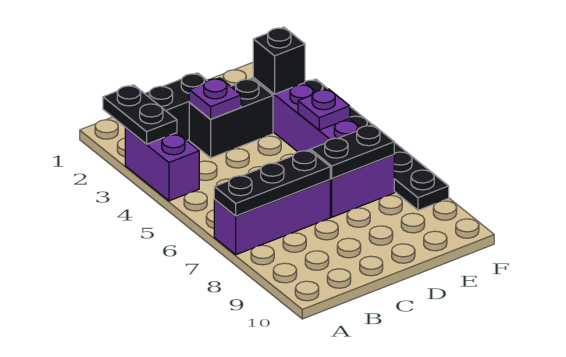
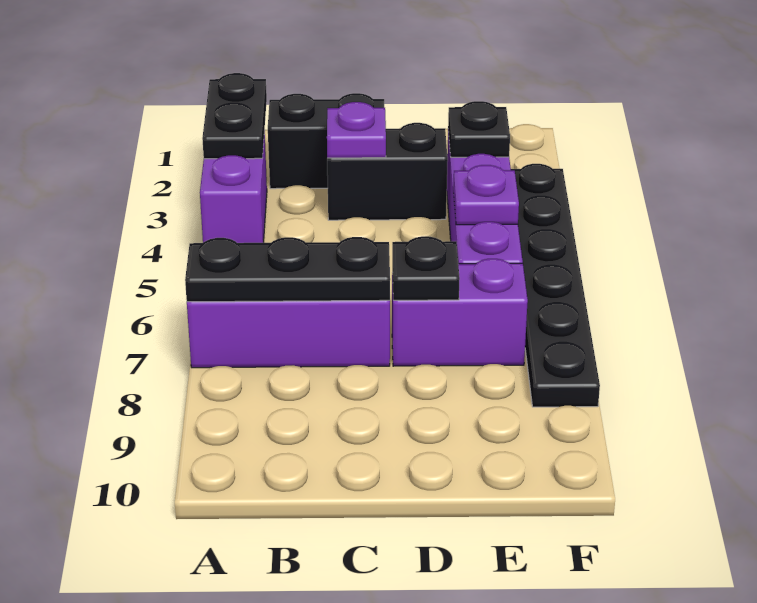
black plate D7:E7 level 2 -> black plate D7 level 2
black brick E3 level 2 -> black plate E3 level 2

